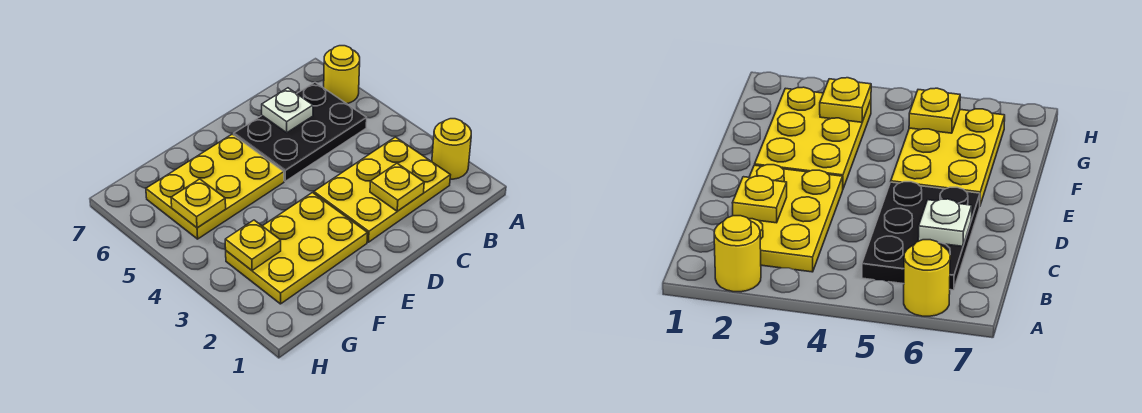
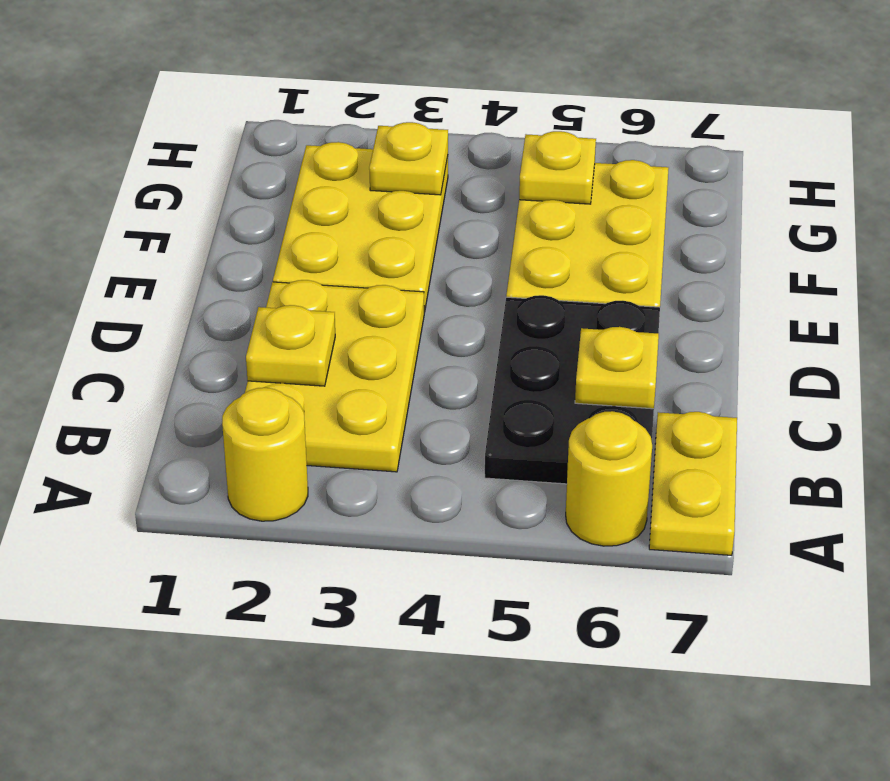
none -> yellow plate A7:B7 level 1
white plate C6 level 2 -> yellow plate C6 level 2

